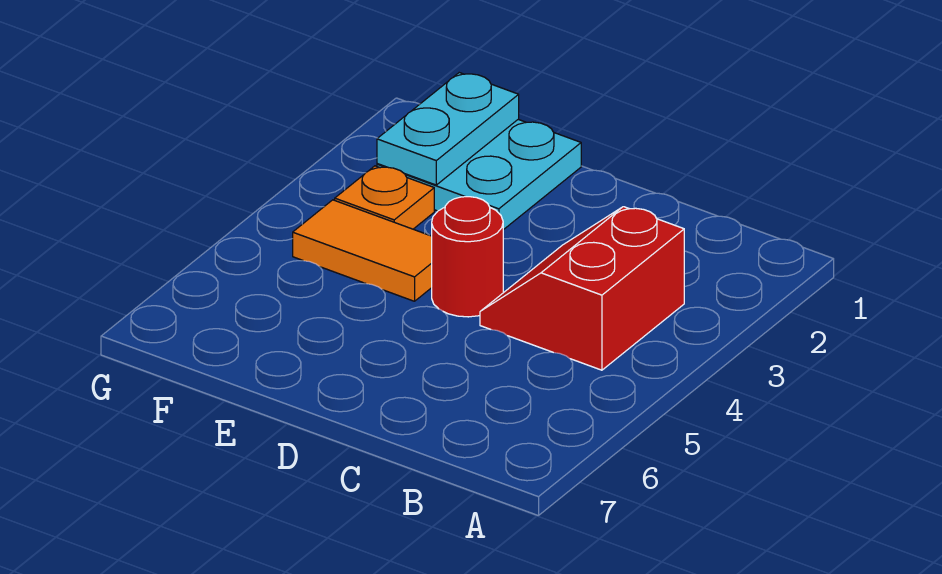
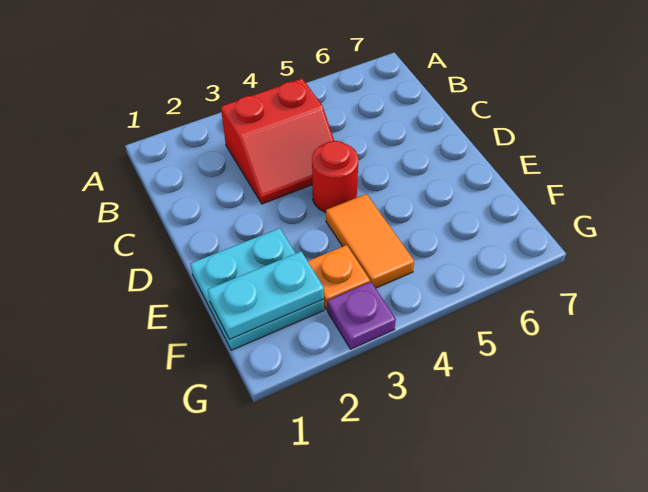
none -> purple plate G3 level 1

